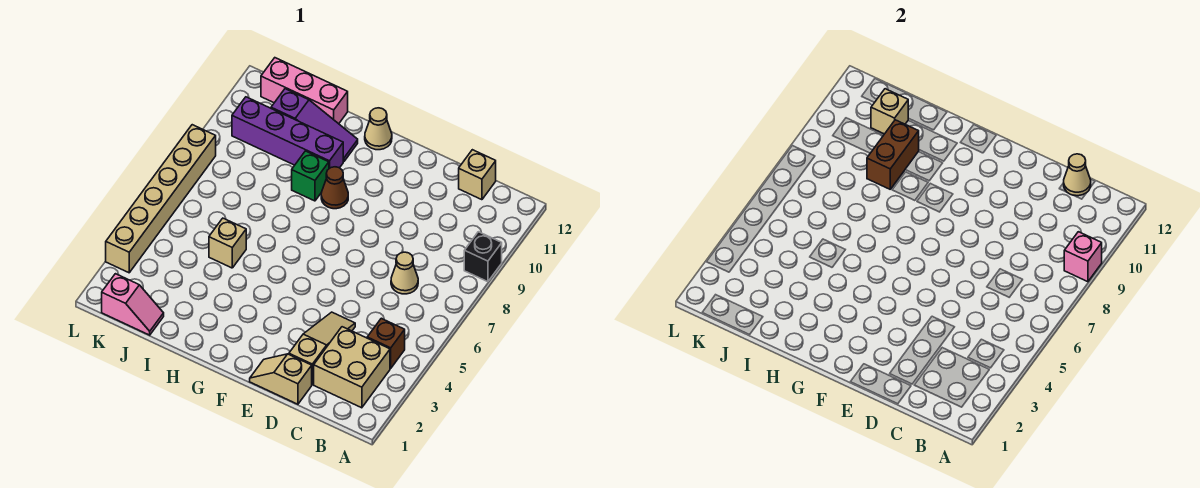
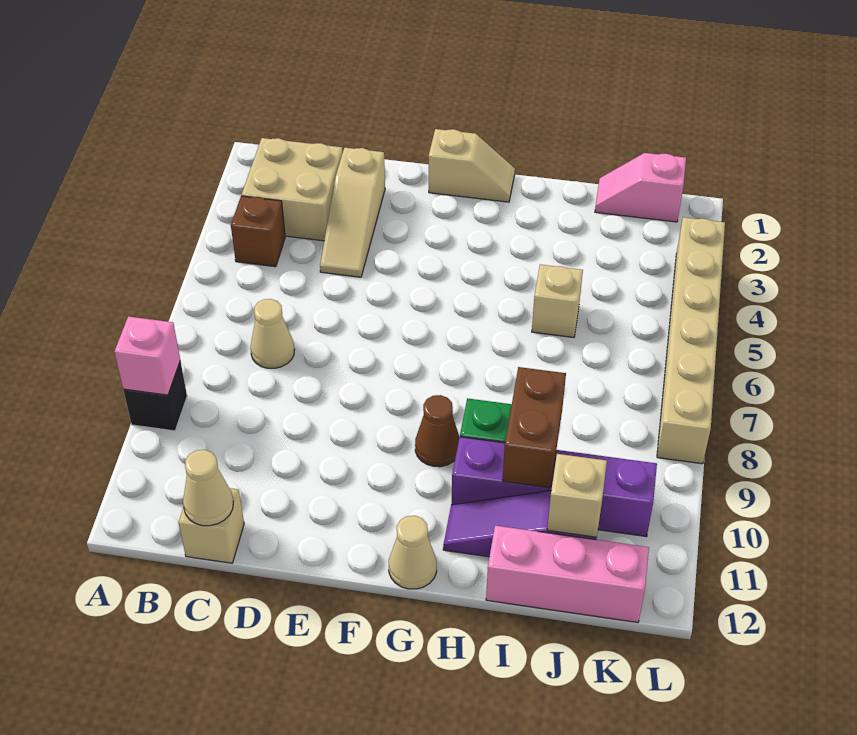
tan slope D1:E1 level 1 top D -> tan slope F1:G1 level 1 top F

